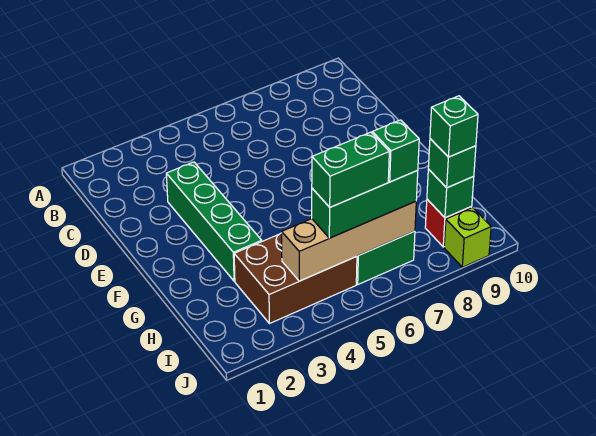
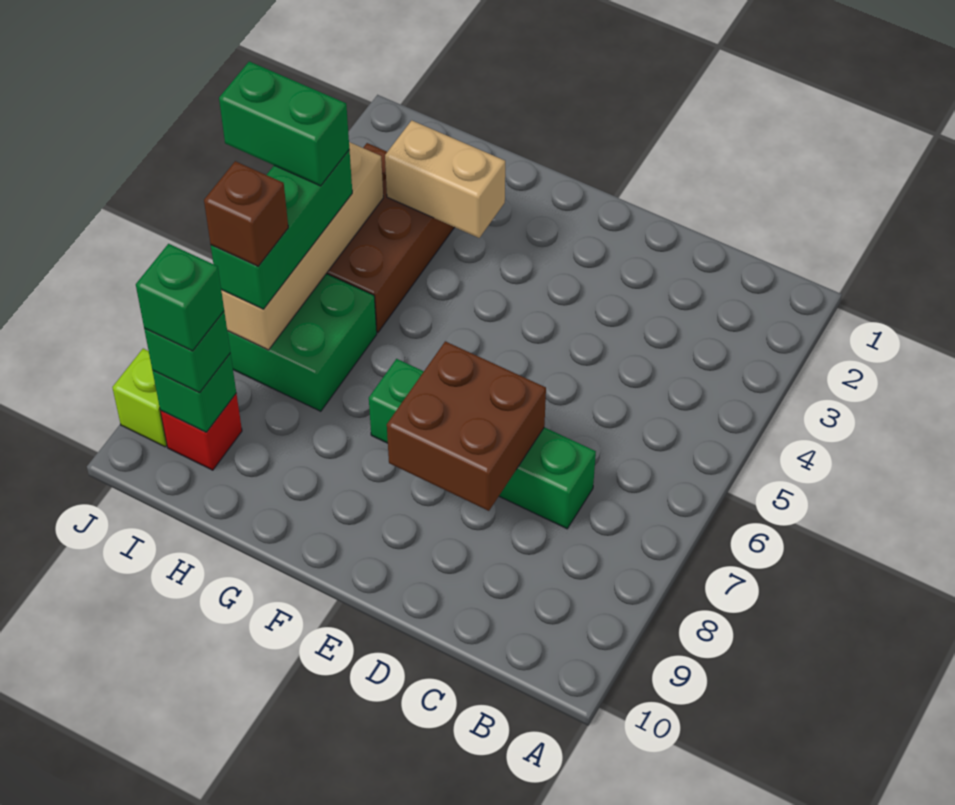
green brick D3:G3 level 1 -> green brick C7:F7 level 1
none -> brown brick D7:E8 level 2
none -> tan brick G3:H3 level 2
green brick I5:I6 level 4 -> green brick I5:J5 level 4
green brick I7 level 4 -> brown brick I7 level 4

